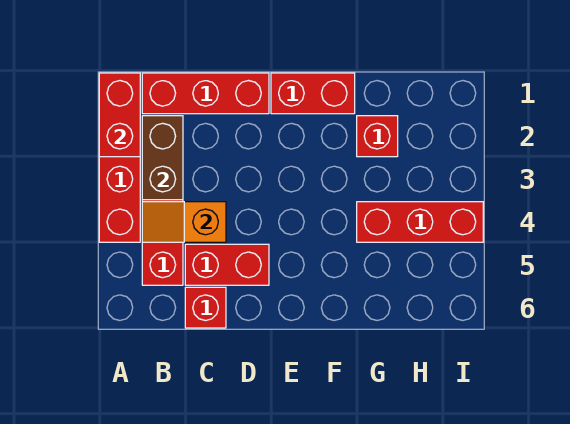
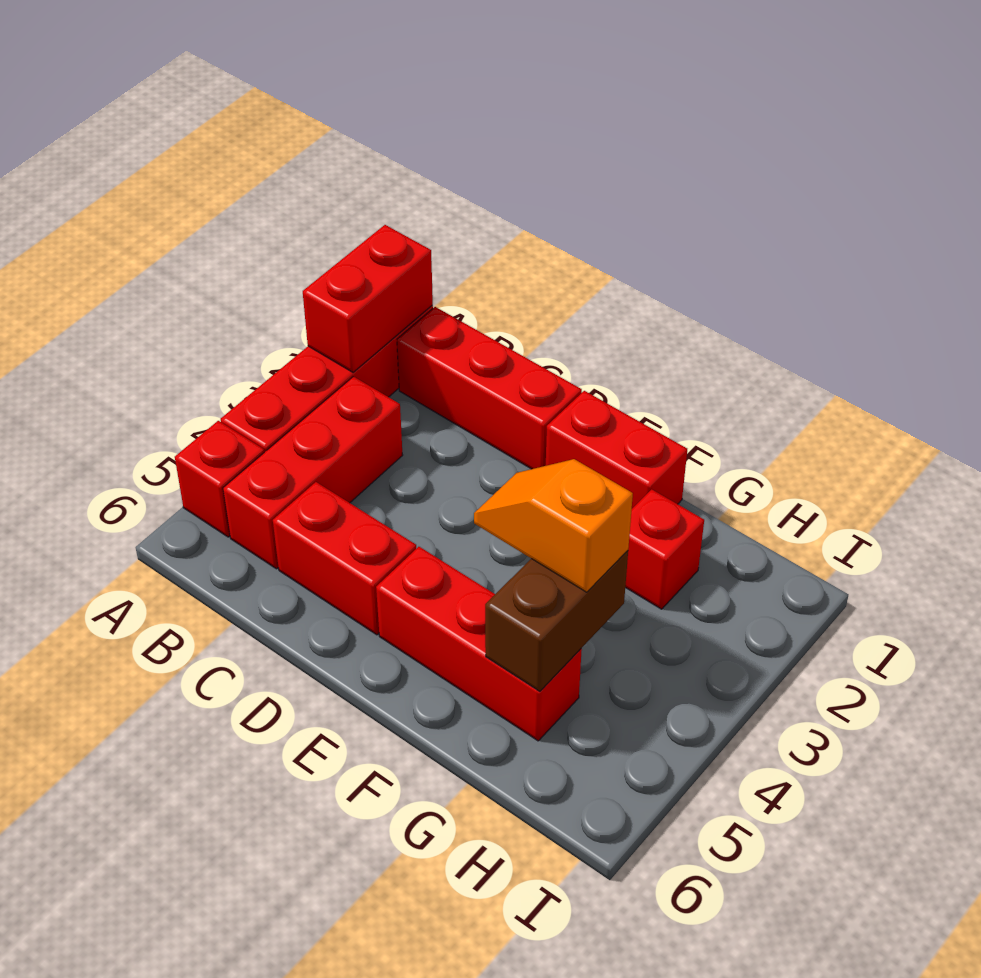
brown brick B2:B3 level 2 -> brown brick G4:G5 level 2
orange slope B4:C4 level 2 top C -> orange slope F4:G4 level 3 top G
red brick C6 level 1 -> red brick A5 level 1
red brick G4:I4 level 1 -> red brick E5:G5 level 1

